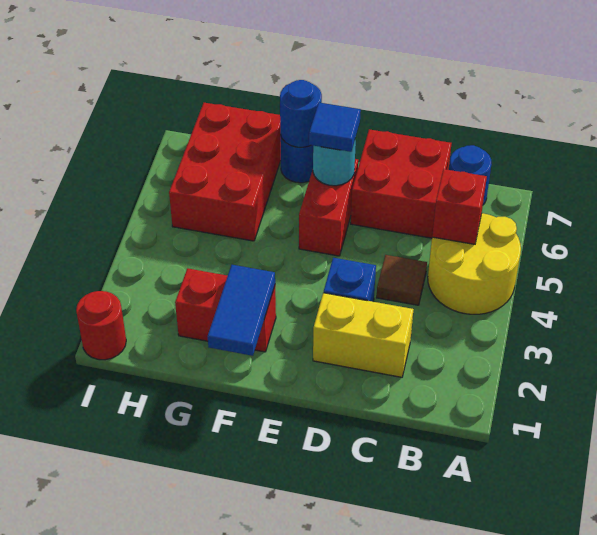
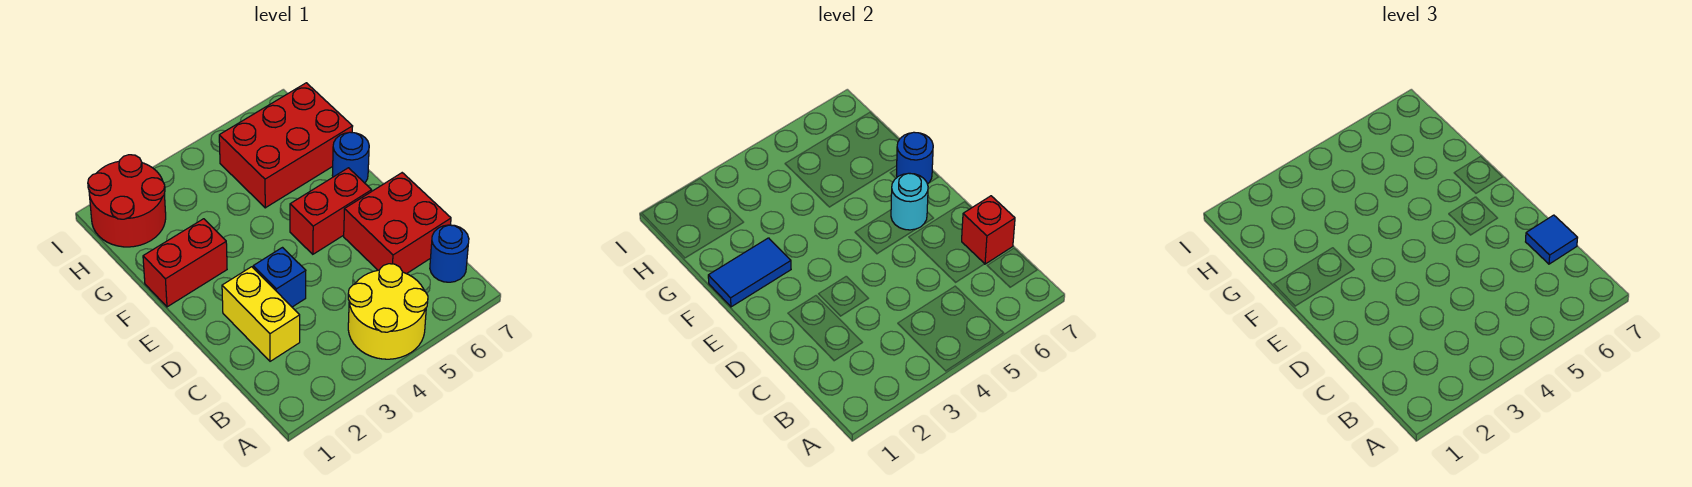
red brick B5 level 2 -> red brick C7 level 2
brown tile C4 level 1 -> none
blue tile E6 level 3 -> blue tile C7 level 3
red brick F2:G2 level 1 -> red brick F1:F2 level 1
red round brick I1 level 1 -> red round brick H1:I2 level 1

